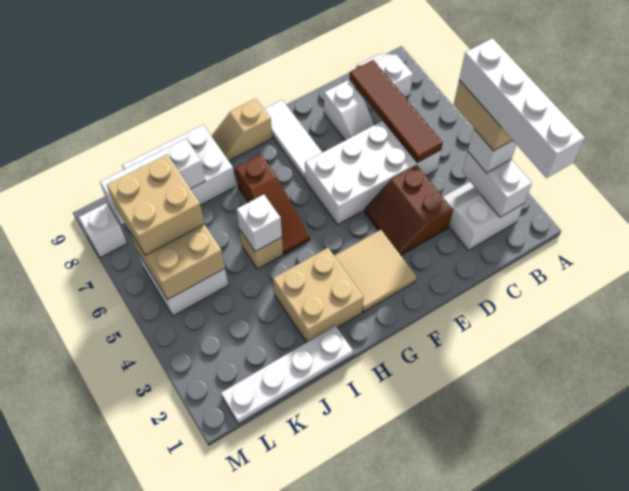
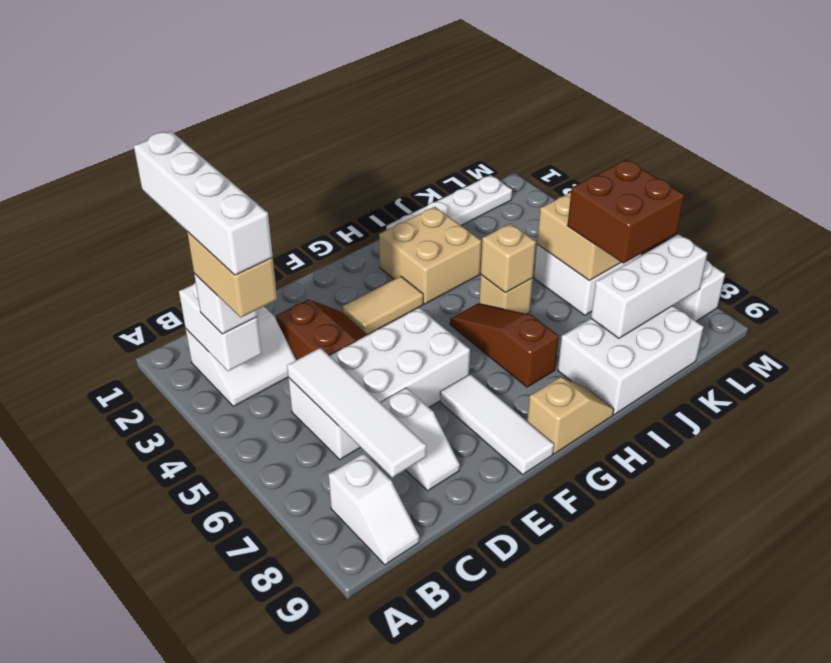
brown tile C5:C8 level 2 -> white tile C5:C8 level 2
white slope D7:D8 level 1 top 8 -> white slope D7:D8 level 1 top 7
tan tile F2:G3 level 1 -> tan tile F3:G3 level 1
white brick I5 level 2 -> tan brick I5 level 2
tan brick K6:L7 level 3 -> brown brick K6:L7 level 3

